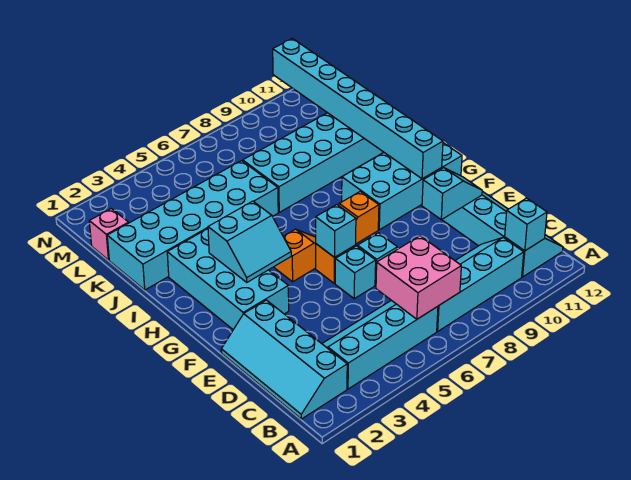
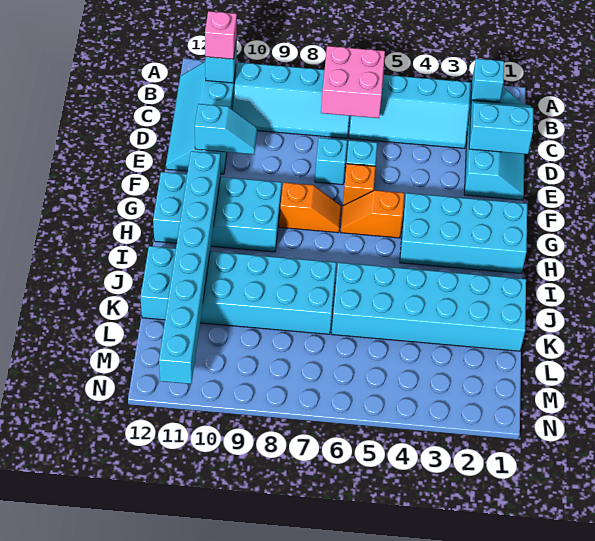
cyan slope E10:E11 level 2 top 10 -> cyan slope E10:E11 level 2 top 11
cyan brick F2:I3 level 1 -> cyan brick G1:H4 level 1
cyan brick F6 level 2 -> cyan brick B2 level 2
cyan slope G3:H4 level 2 top H -> cyan slope C1:D2 level 2 top D
pink brick L1 level 1 -> pink brick B11 level 3

